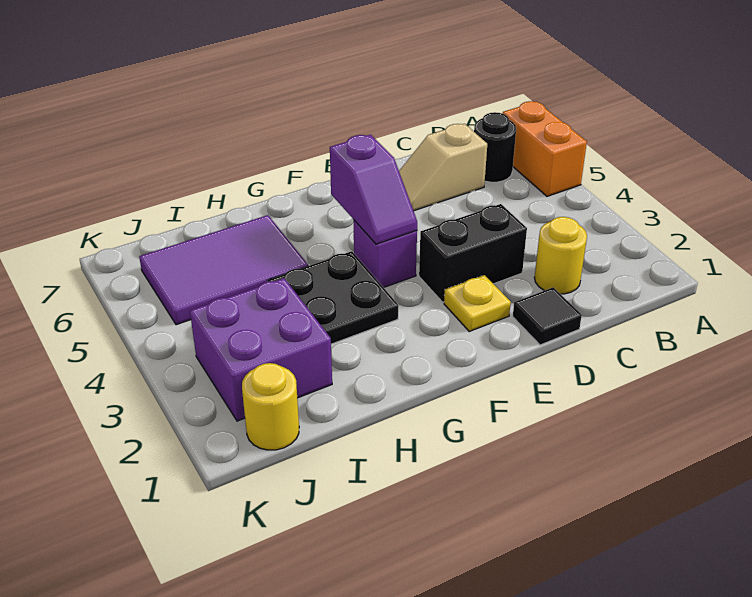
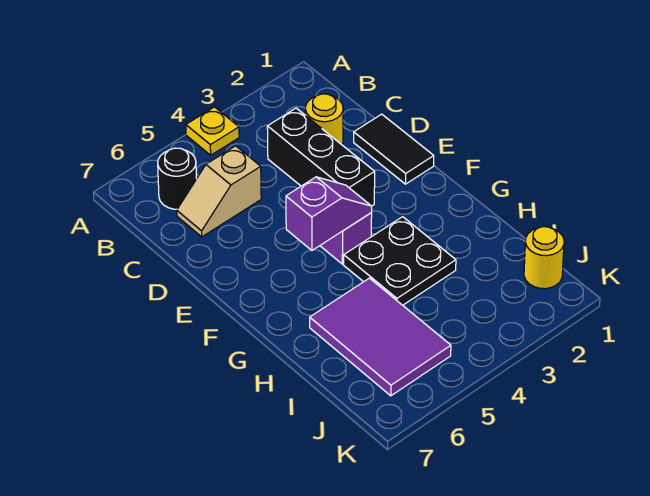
orange brick A5:A6 level 1 -> none
tan slope C6:D6 level 1 top C -> tan slope C5:C6 level 1 top 5
black tile D1 level 1 -> black tile D1:E1 level 1
black brick D3:E3 level 1 -> black brick C3:E3 level 1
yellow plate E2 level 1 -> yellow plate A4 level 1
purple brick I2:J3 level 1 -> none

